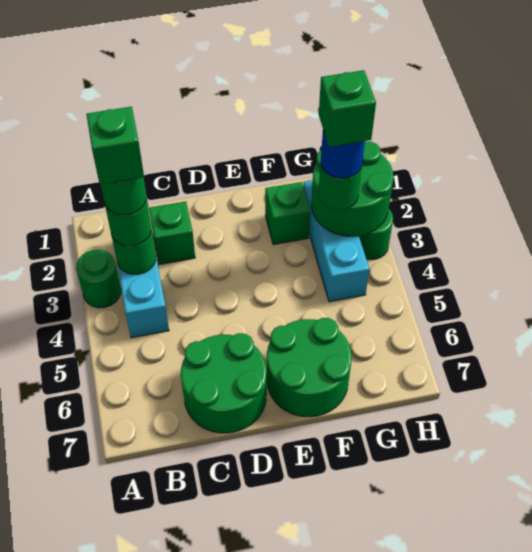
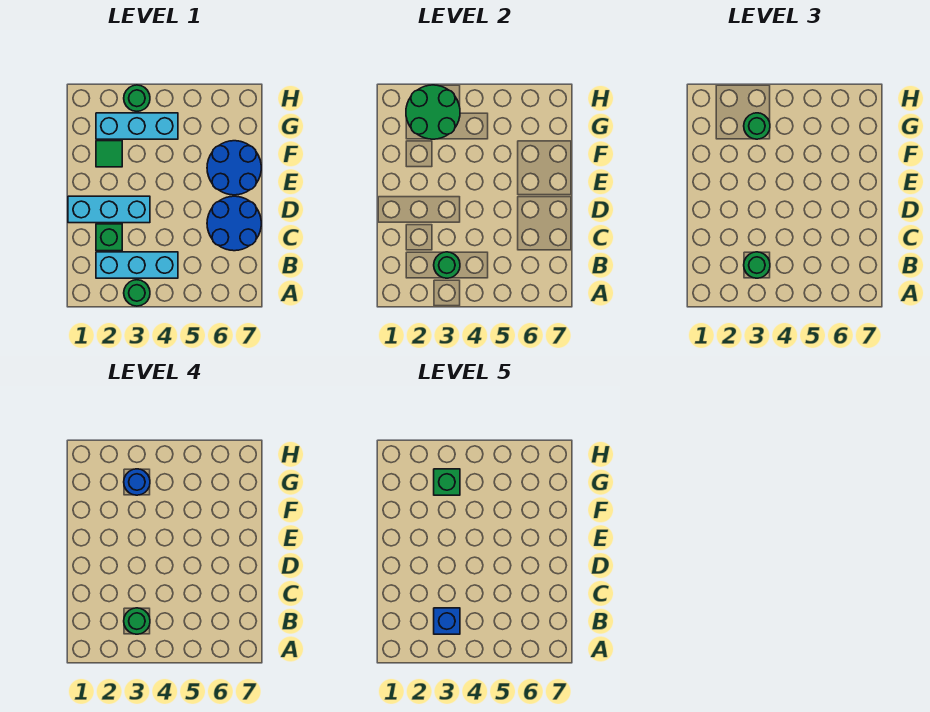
green brick B3 level 5 -> blue brick B3 level 5
green round brick C6:D7 level 1 -> blue round brick C6:D7 level 1
none -> cyan brick D1:D3 level 1
green round brick E6:F7 level 1 -> blue round brick E6:F7 level 1
green brick F2 level 1 -> green tile F2 level 1

